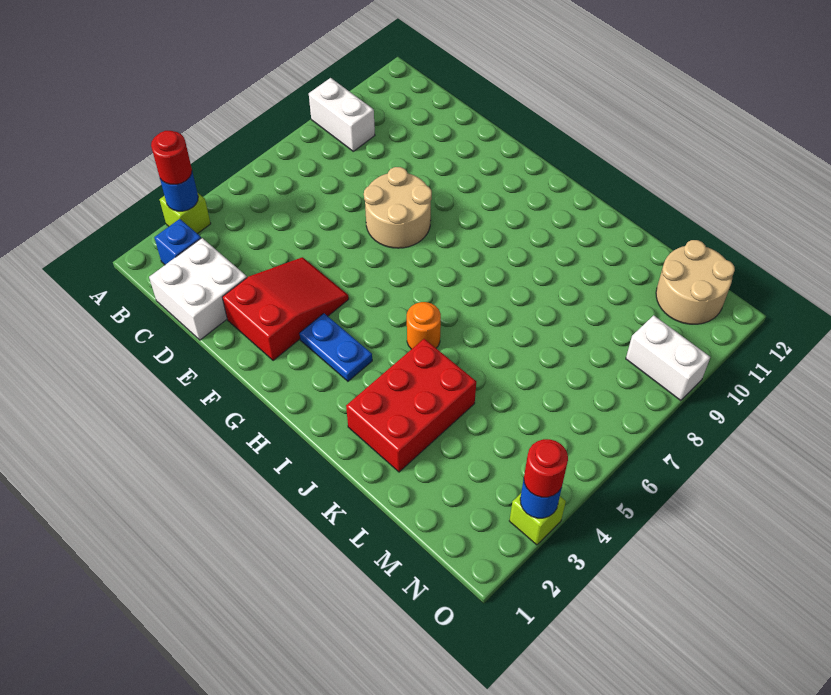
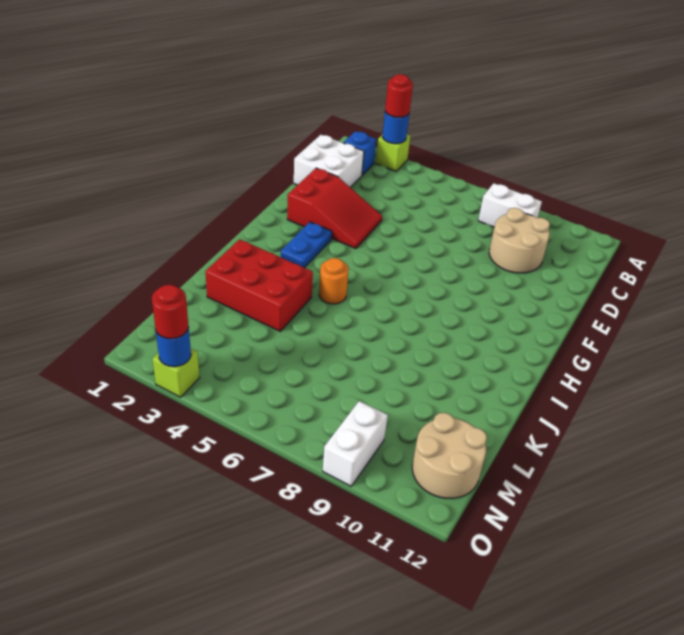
white brick A9:B9 level 1 -> white brick B8:B9 level 1
tan round brick E7:F8 level 1 -> tan round brick C9:D10 level 1

